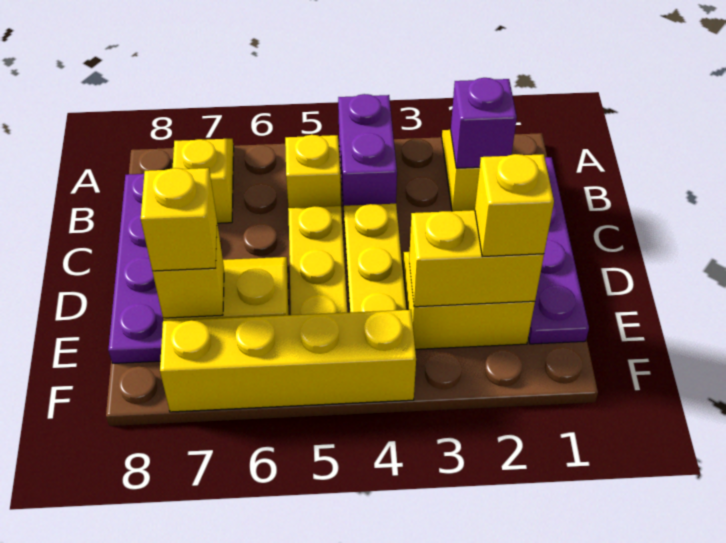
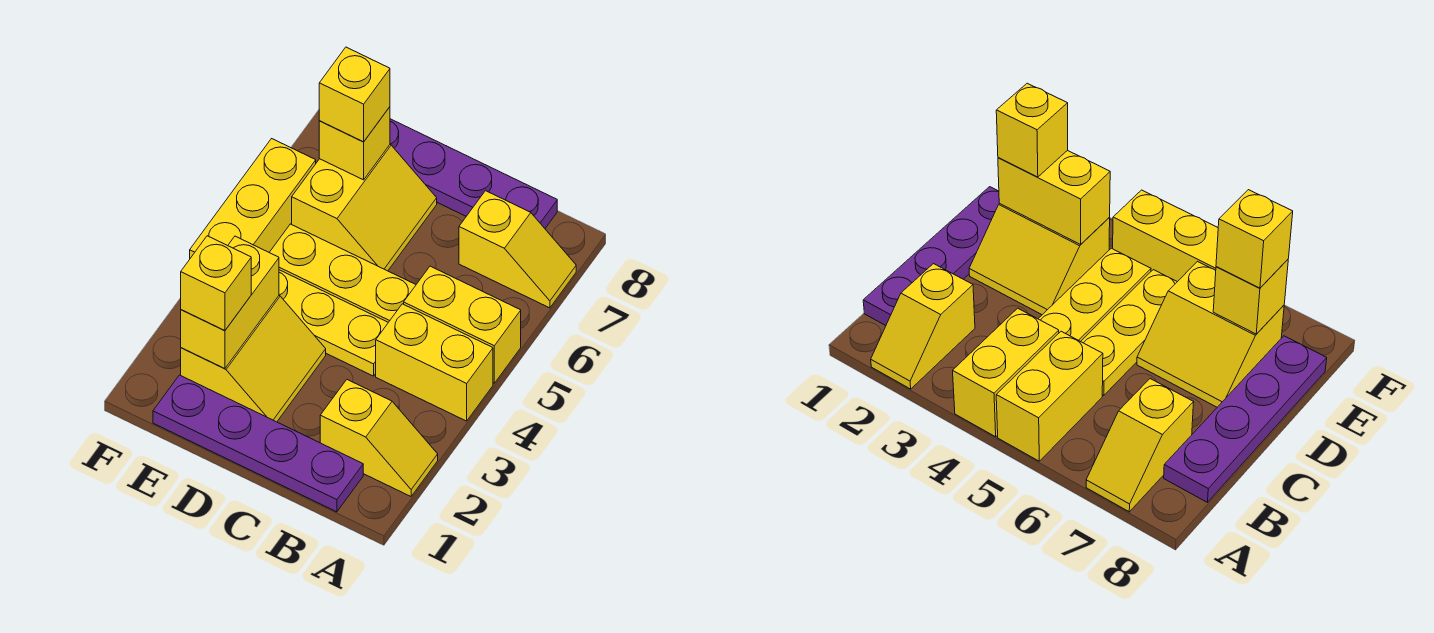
purple brick A4:B4 level 1 -> yellow brick A4:B4 level 1
purple brick B2 level 2 -> none
yellow brick B5 level 1 -> yellow brick A5:B5 level 1
yellow brick F4:F7 level 1 -> yellow brick F4:F6 level 1

